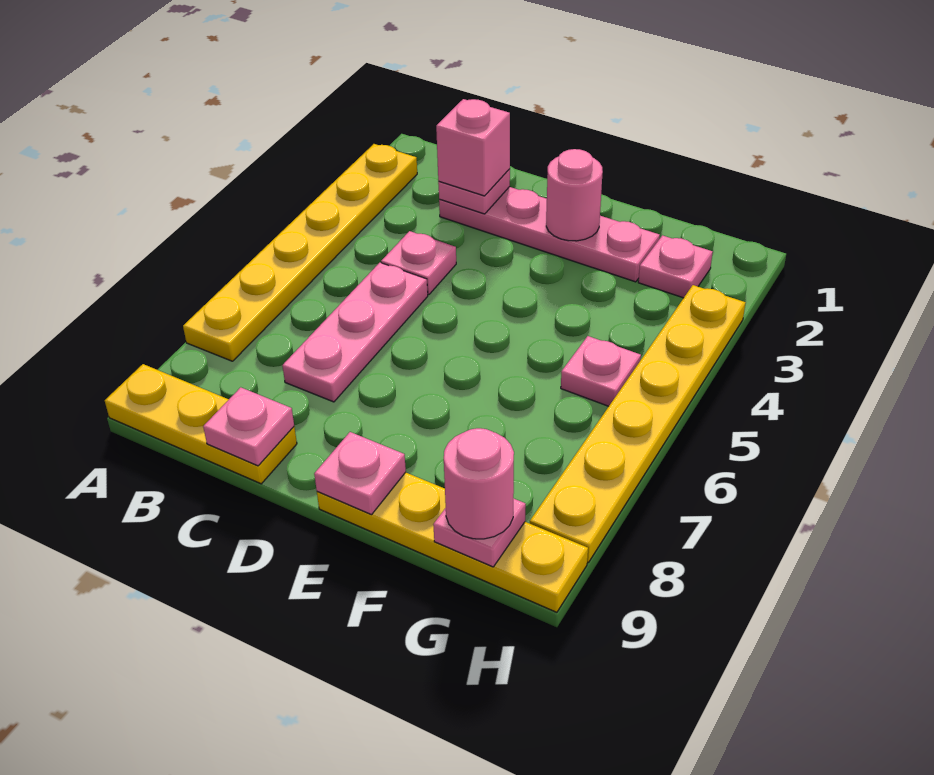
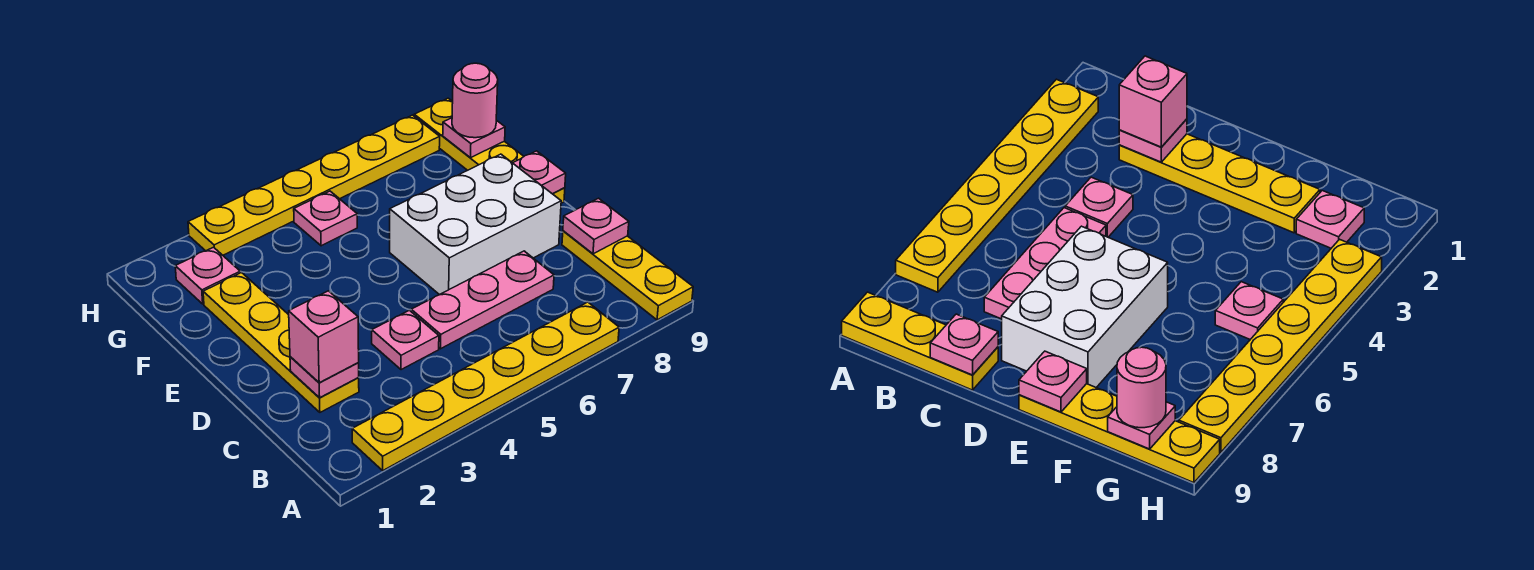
pink plate C2:F2 level 1 -> yellow plate C2:F2 level 1
none -> white brick D6:E8 level 1
pink round brick E2 level 2 -> none

